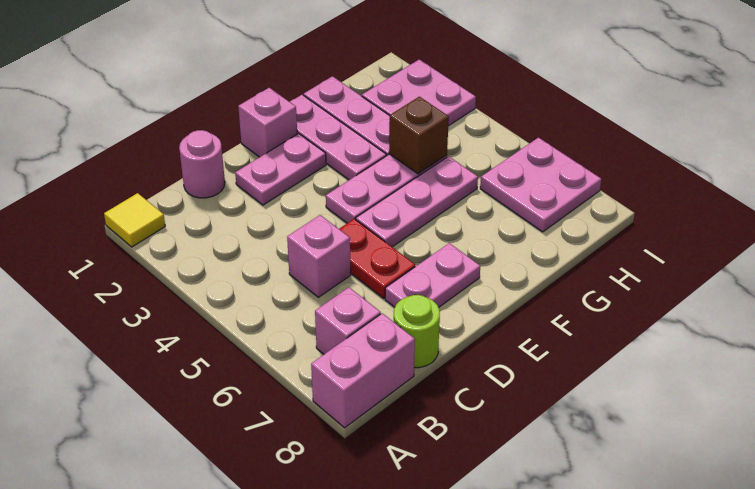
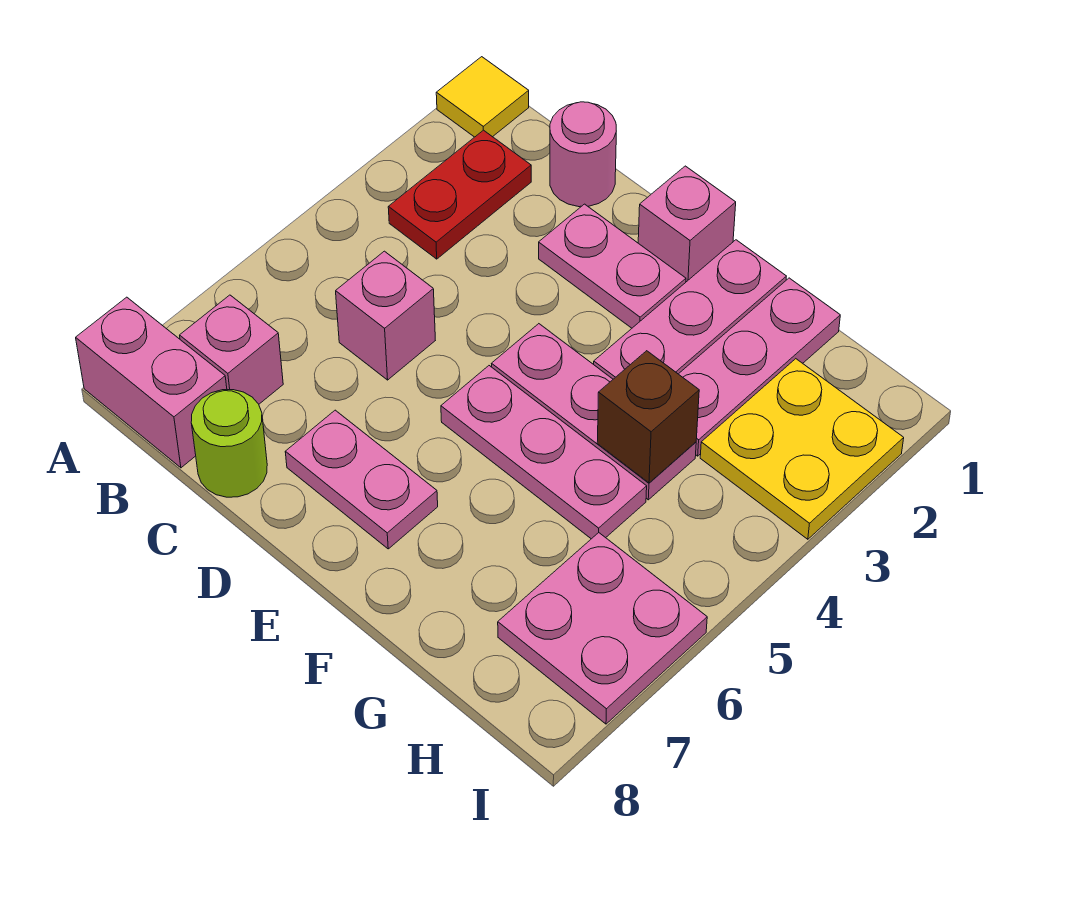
red plate D5:D6 level 1 -> red plate B2:B3 level 1
pink plate H2:I3 level 1 -> yellow plate H2:I3 level 1

